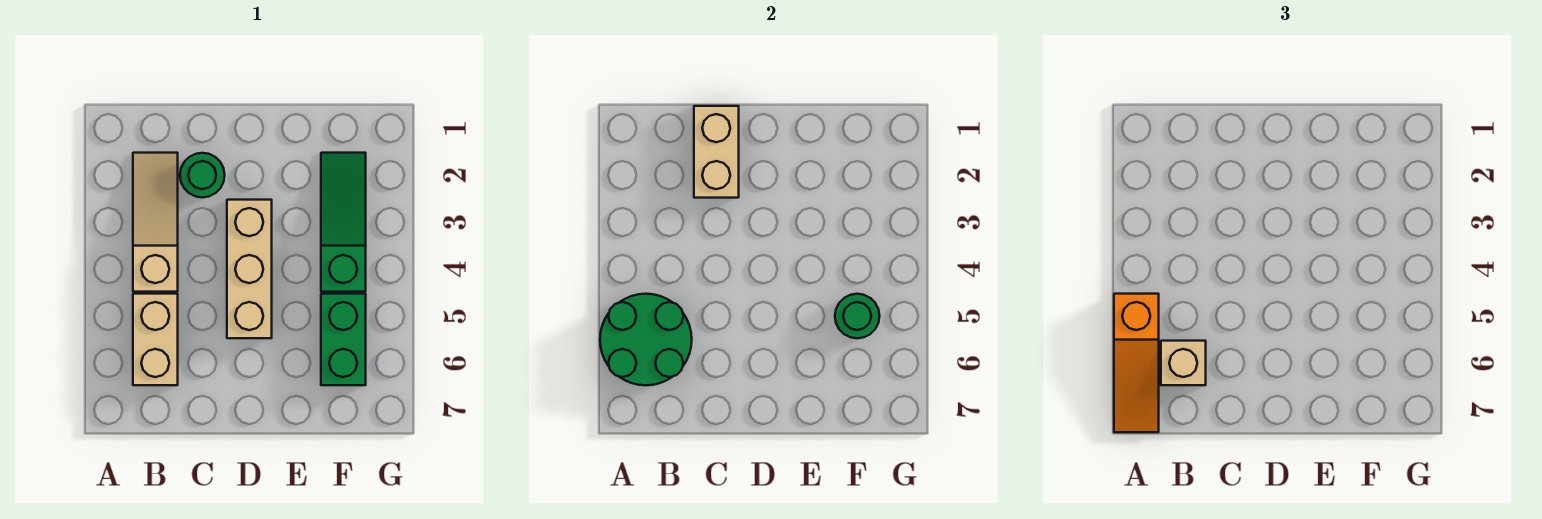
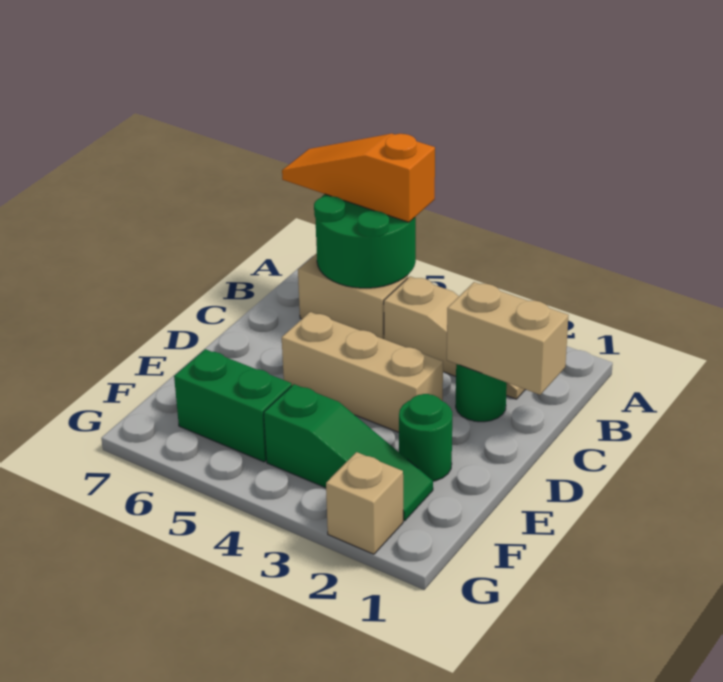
tan brick B6 level 3 -> tan brick G2 level 1
green round brick F5 level 2 -> green round brick E2 level 1

